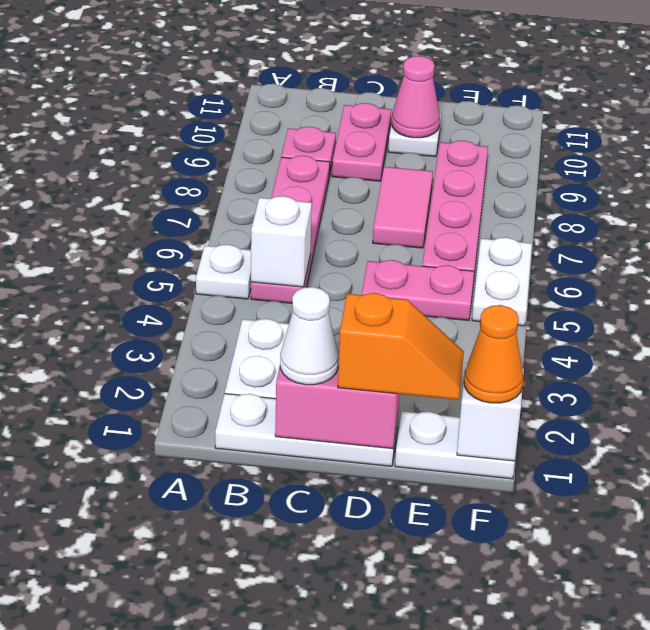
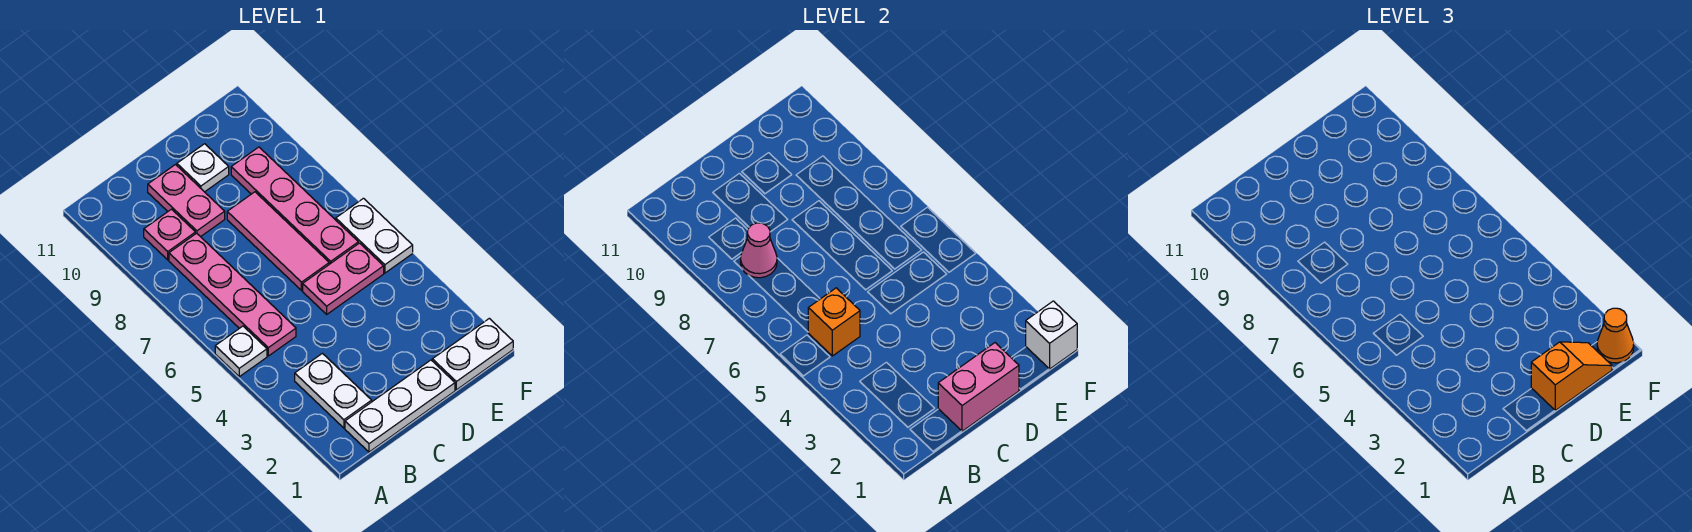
white brick B5 level 2 -> orange brick B5 level 2
white cone C1 level 3 -> none
pink tile D7:D8 level 1 -> pink tile D6:D8 level 1
pink cone D10 level 2 -> pink cone B8 level 2

